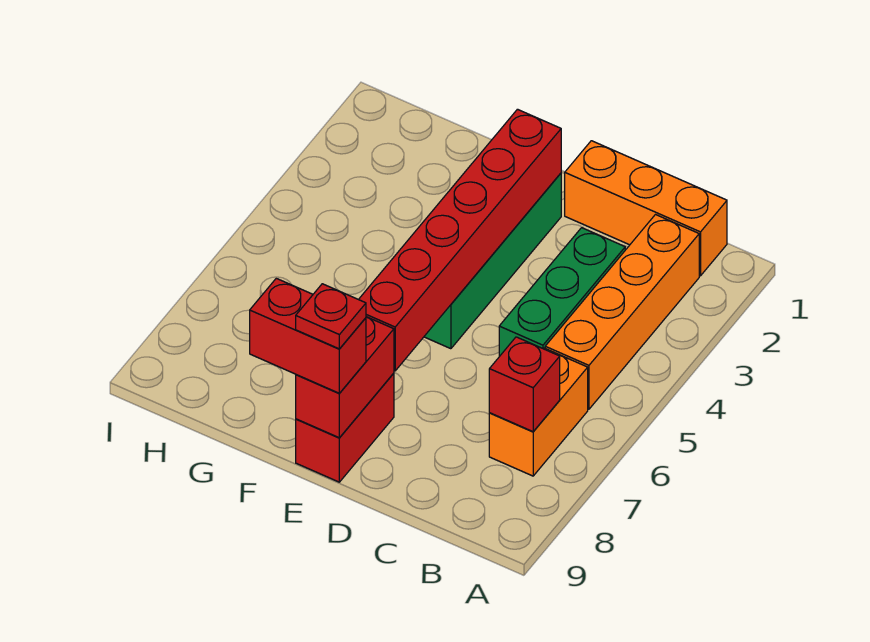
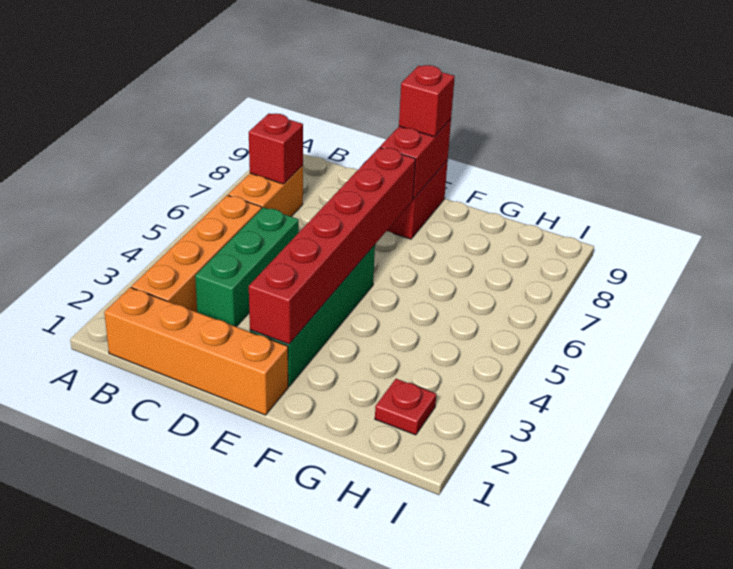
orange brick B1:D1 level 1 -> orange brick B1:E1 level 1
red brick E9:F9 level 3 -> red brick E9 level 3
red plate E9 level 4 -> red plate H2 level 1

